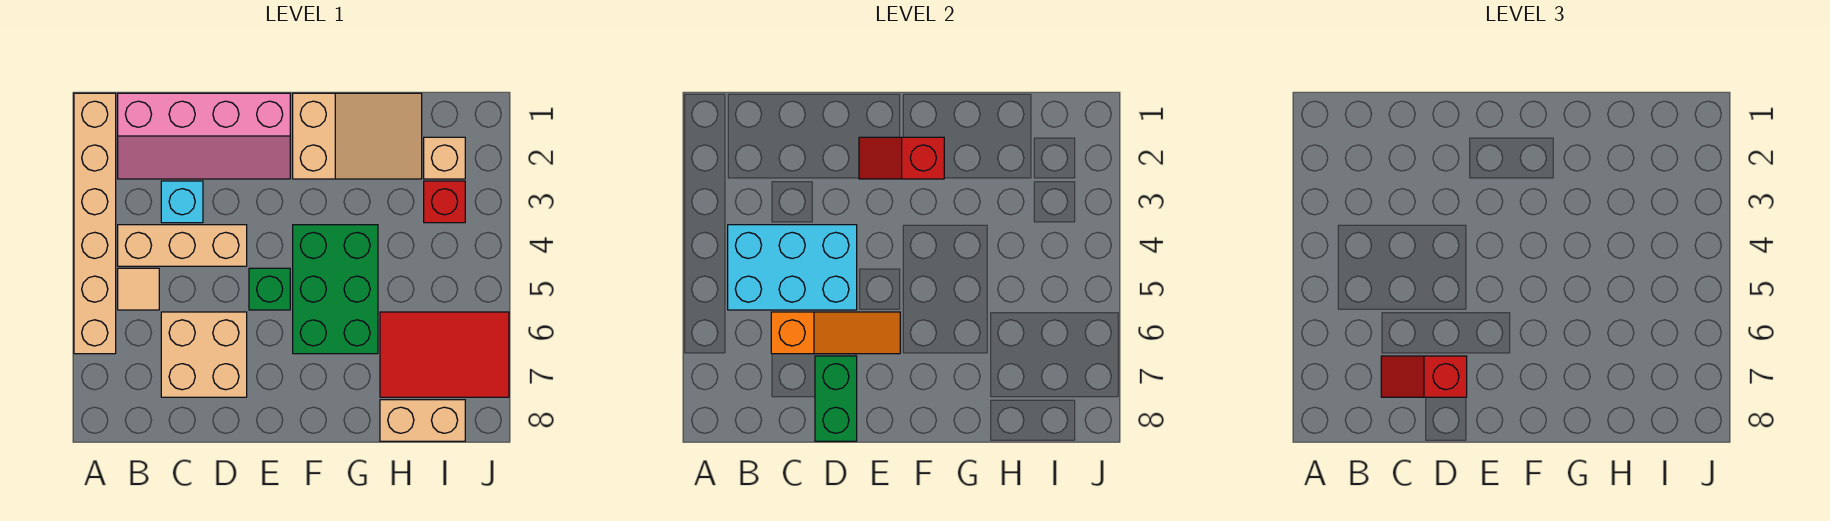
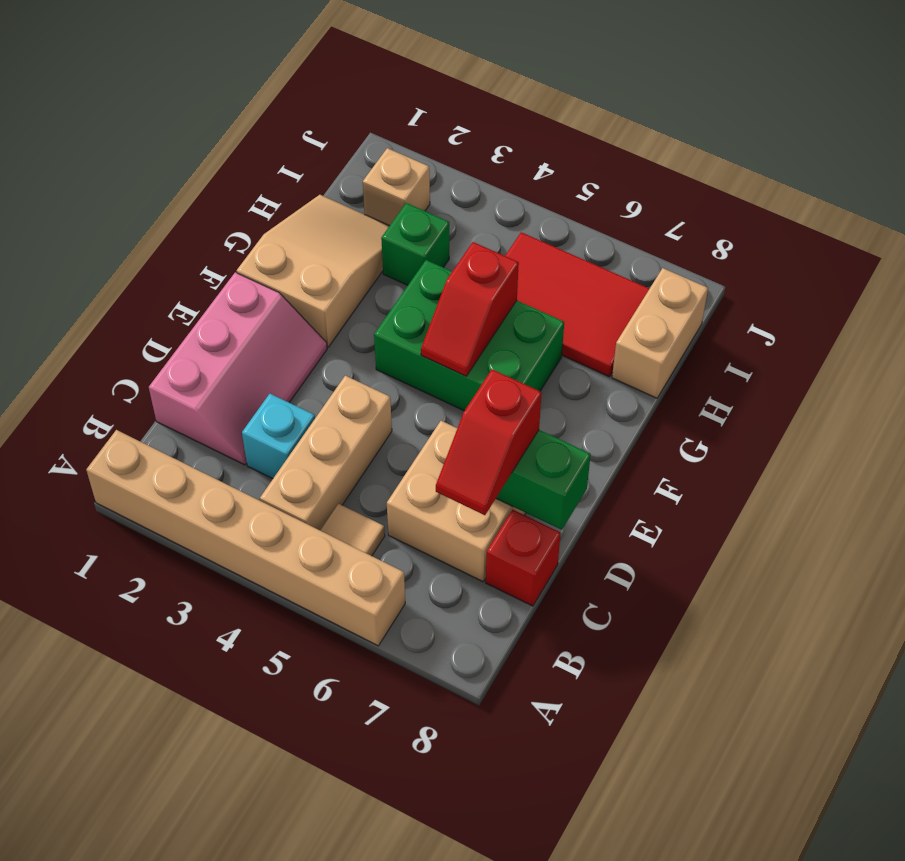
pink slope B1:E2 level 1 top 1 -> pink slope C1:E2 level 1 top 1
cyan brick B4:D5 level 2 -> none
orange slope C6:E6 level 2 top C -> none
red slope E2:F2 level 2 top F -> red slope F5:G5 level 2 top G
green brick E5 level 1 -> green brick H3 level 1
red tile H6:J7 level 1 -> red tile H5:I7 level 1
red brick I3 level 1 -> red brick C8 level 1

